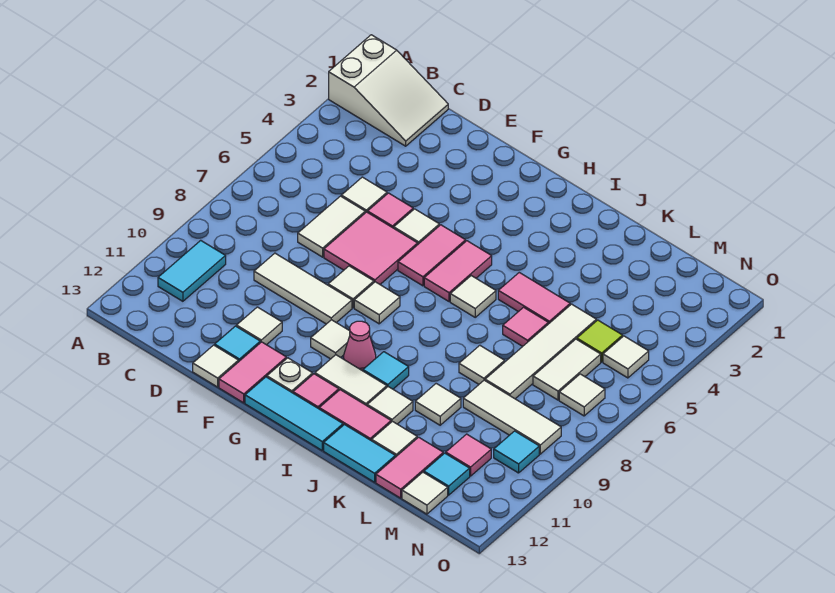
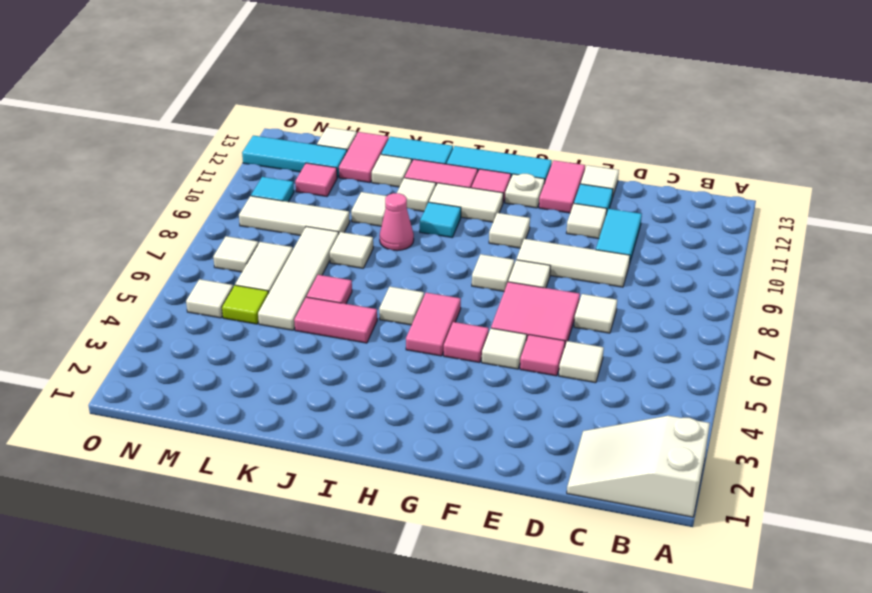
cyan tile B10:B11 level 1 -> cyan tile D10:D11 level 1
white tile D6:D7 level 1 -> white tile D7 level 1
pink tile G5:G6 level 1 -> pink tile G5 level 1
pink cone H10 level 1 -> pink cone J9 level 1
cyan tile M12 level 1 -> cyan tile M12:O12 level 1

